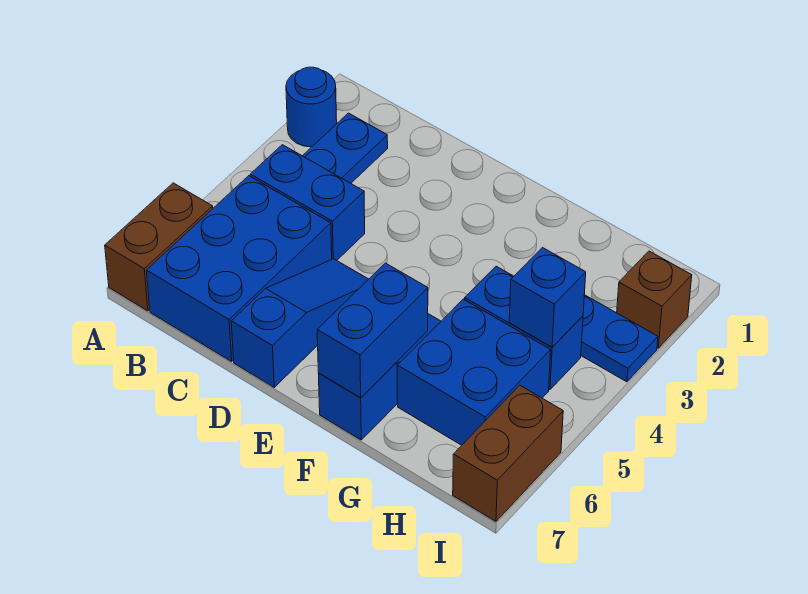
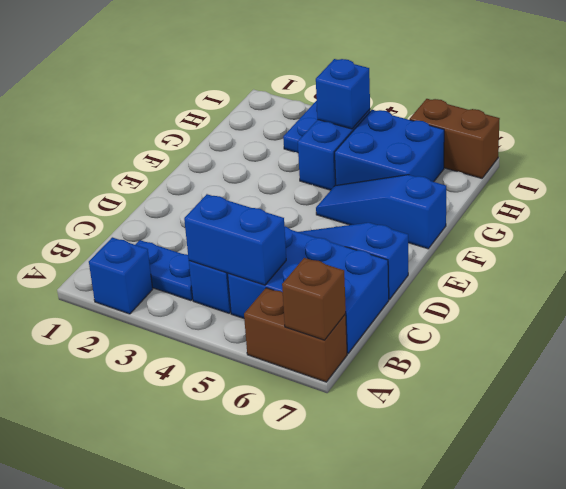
blue round brick A2 level 1 -> blue brick A2 level 1
blue brick F6:F7 level 2 -> blue brick B4:B5 level 2
brown brick I2 level 1 -> brown brick A7 level 2

